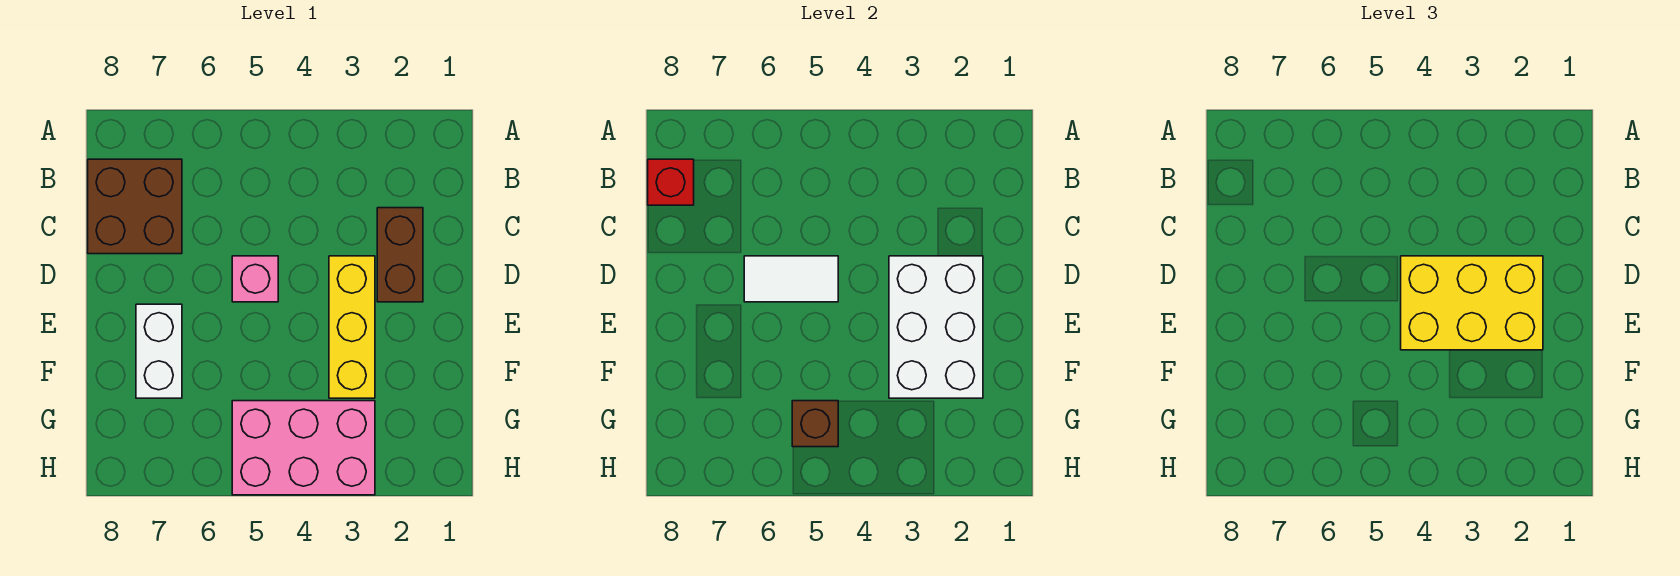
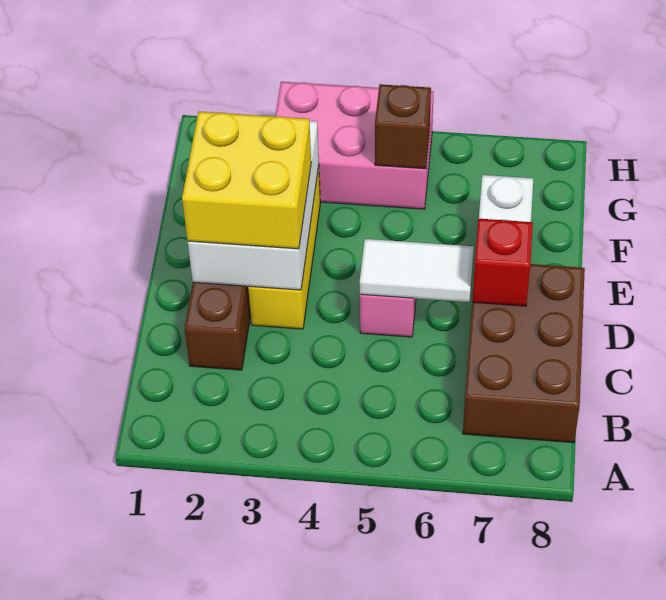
brown brick B7:C8 level 1 -> brown brick B7:D8 level 1
red brick B8 level 2 -> red brick D7 level 2
yellow brick D2:E4 level 3 -> yellow brick D2:E3 level 3

